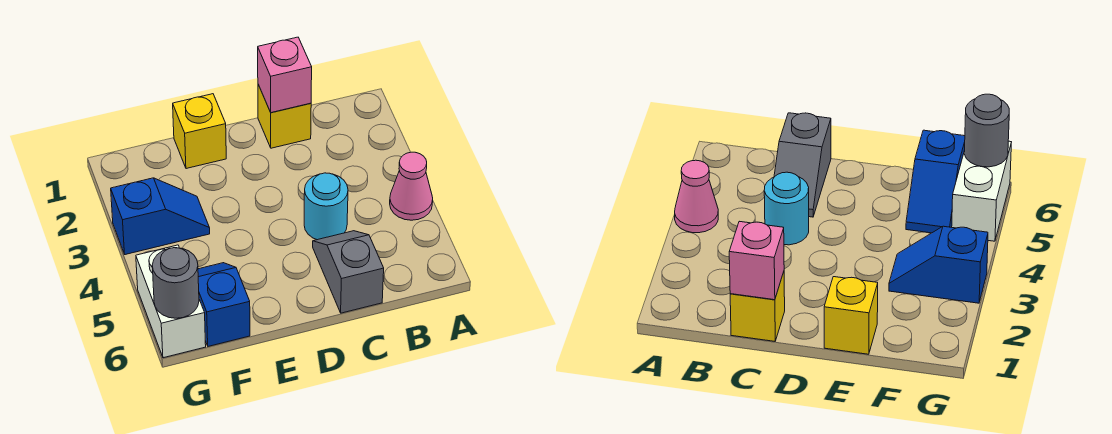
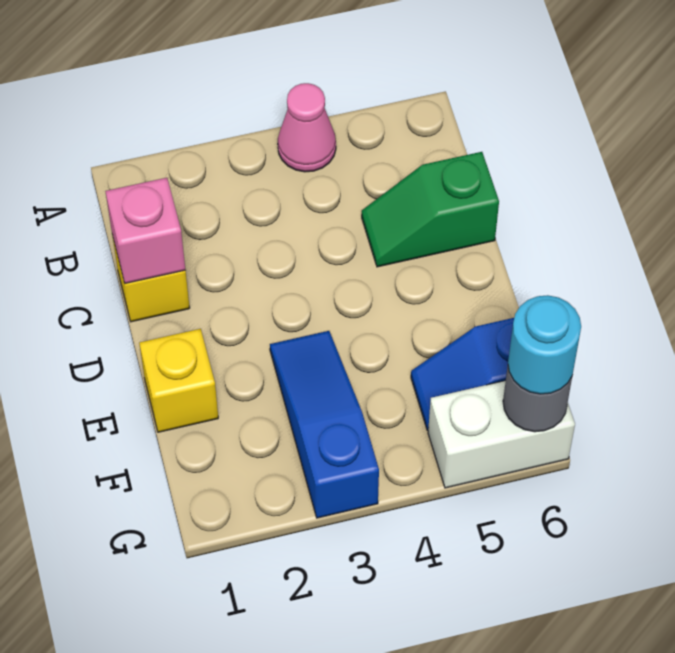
cyan round brick C4 level 1 -> cyan round brick G6 level 3
grey slope C5:C6 level 1 top 6 -> green slope C5:C6 level 1 top 6
blue slope F3:G3 level 1 top G -> blue slope E3:G3 level 1 top G

